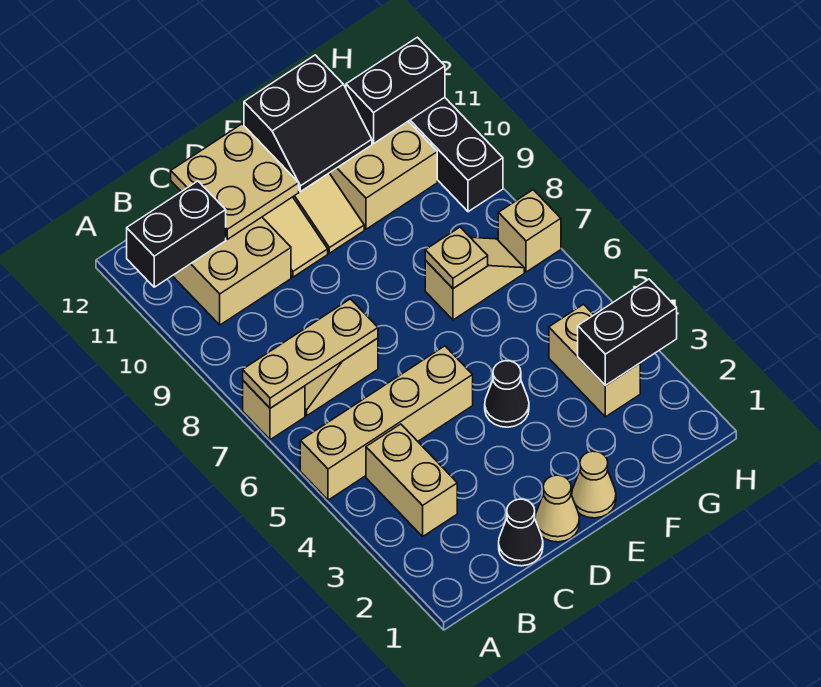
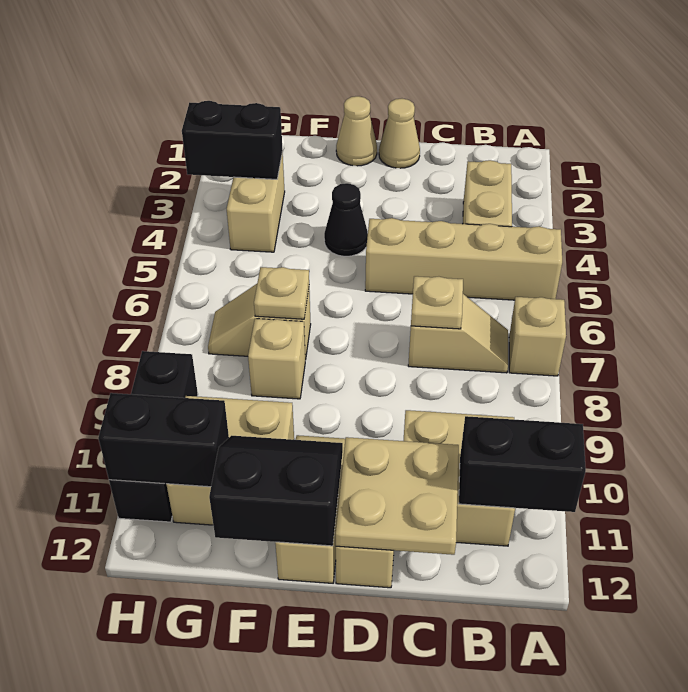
tan plate A7:C7 level 2 -> tan plate C7 level 2
black cone C1 level 1 -> none
tan brick H7 level 1 -> tan brick F8 level 1

